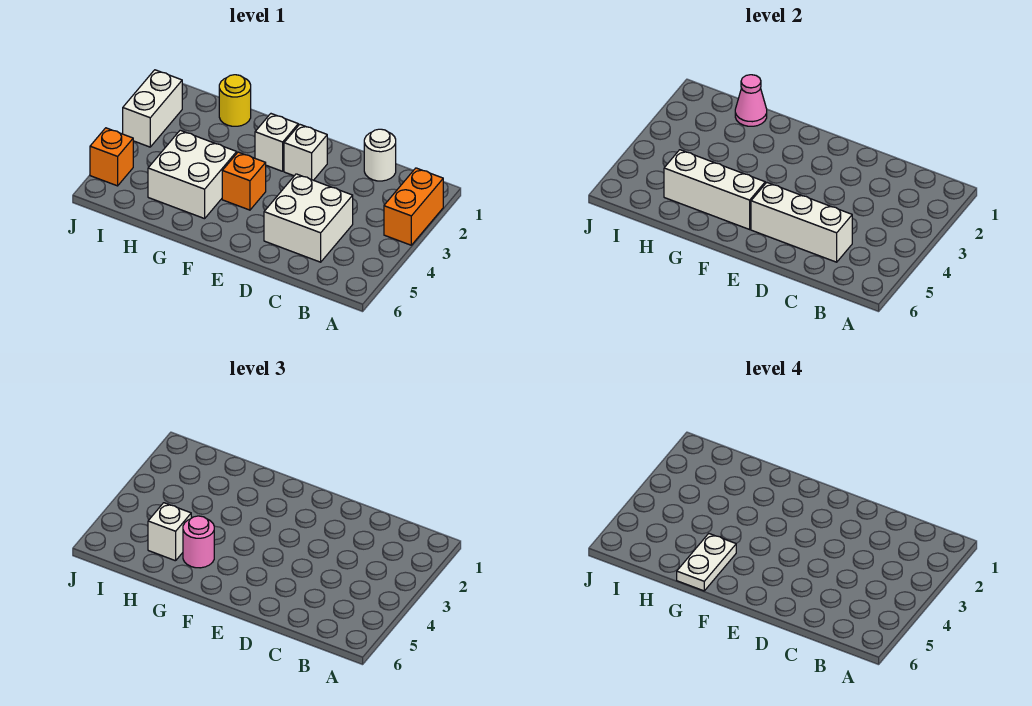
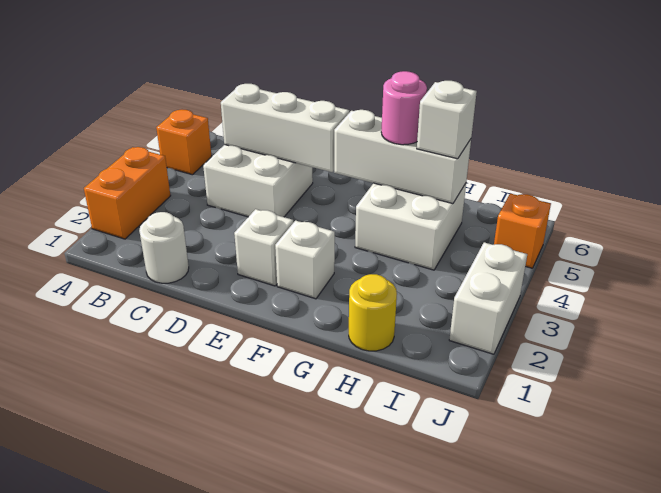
orange brick F4 level 1 -> orange brick A5 level 1
white plate G5:G6 level 4 -> none
pink cone H1 level 2 -> none

